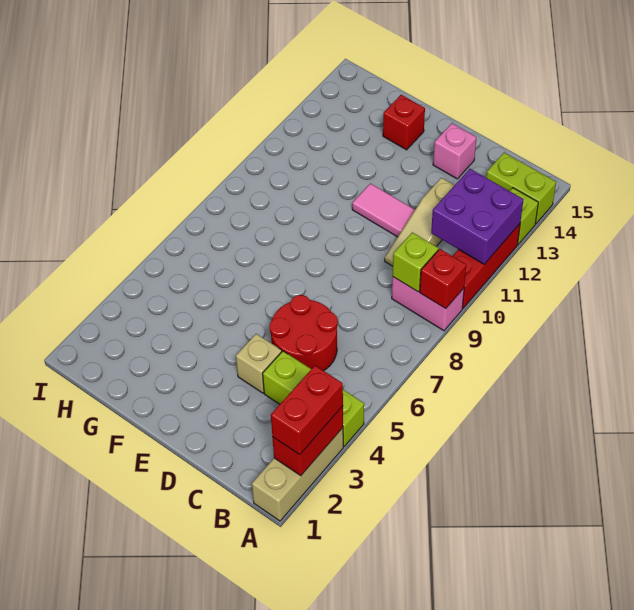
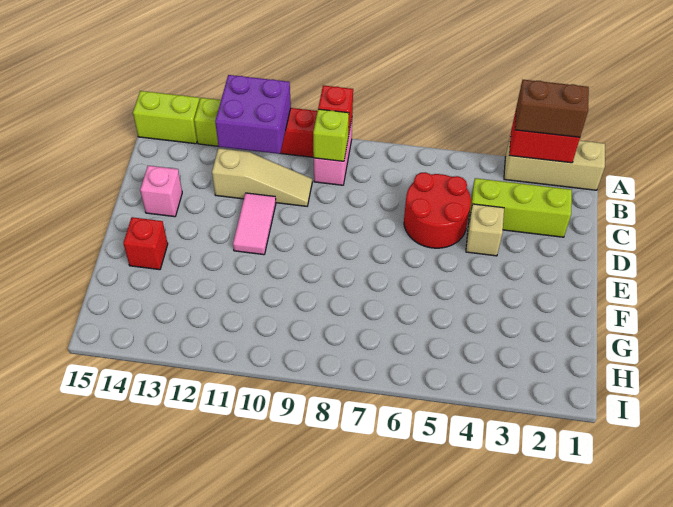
red brick A2:A3 level 3 -> brown brick A2:A3 level 3
lime brick A4:C4 level 1 -> lime brick C2:C4 level 1
lime brick A14:B14 level 1 -> lime brick A14:A15 level 1

